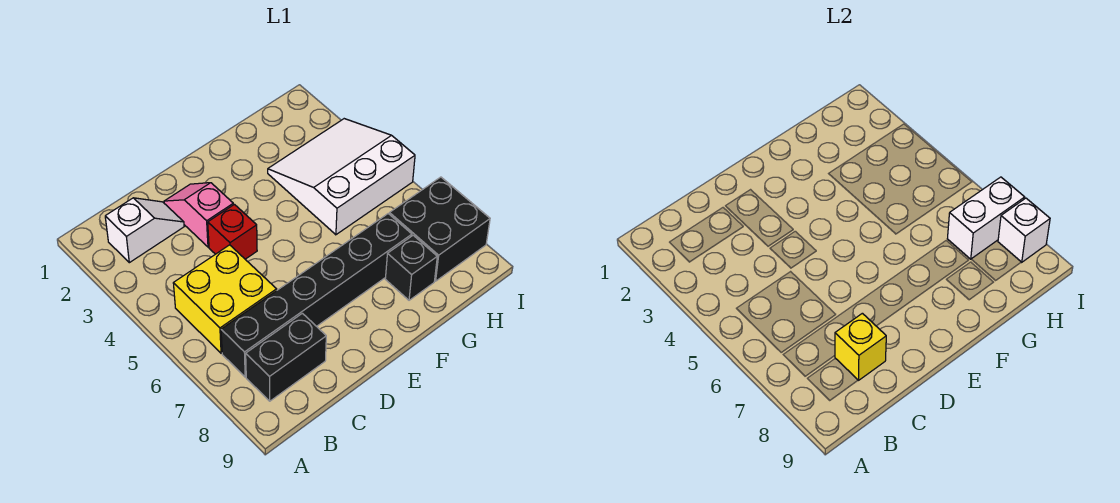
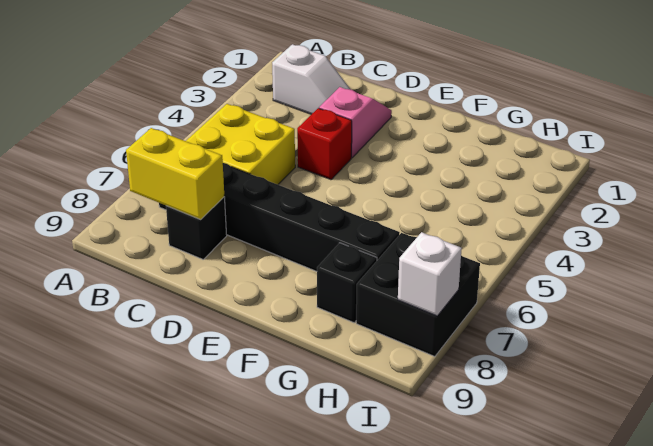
black brick B8:C8 level 1 -> black brick C8 level 1
yellow brick C8 level 2 -> yellow brick B8:C8 level 2
white slope G3:I5 level 1 top 5 -> none
white brick H7:I7 level 2 -> none

